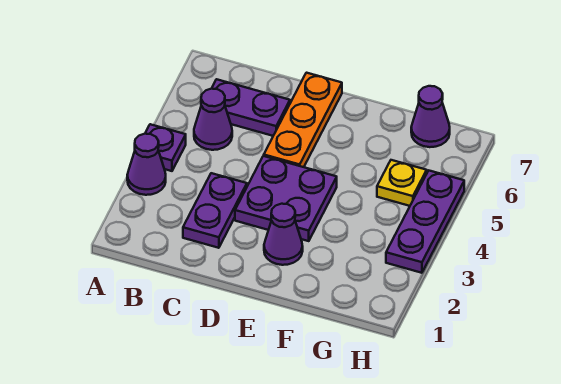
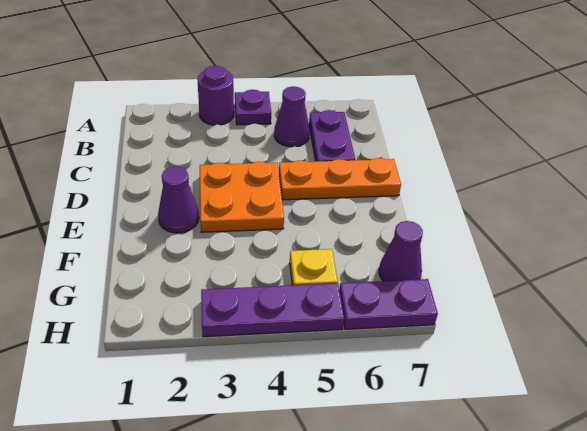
purple cone A3 level 1 -> purple round brick A3 level 1
purple plate C2:C3 level 1 -> purple plate H6:H7 level 1
purple plate D3:E4 level 1 -> orange plate D3:E4 level 1

